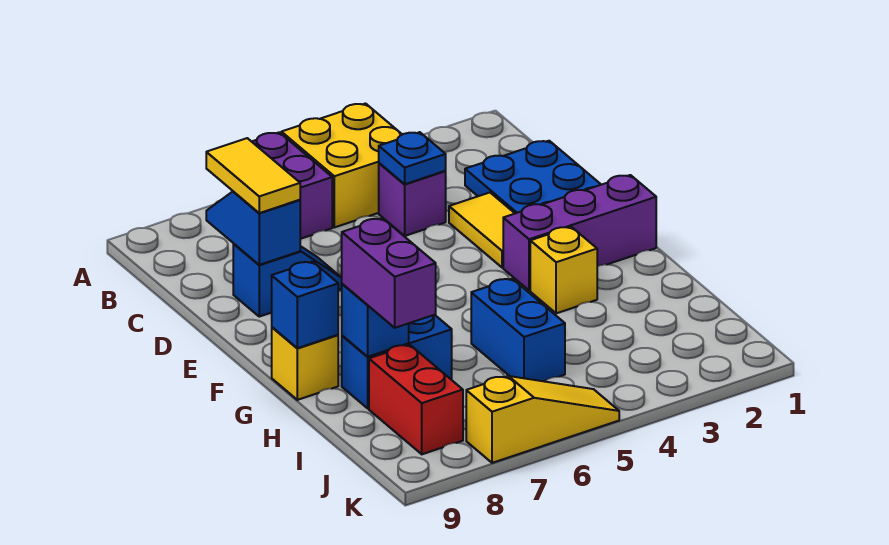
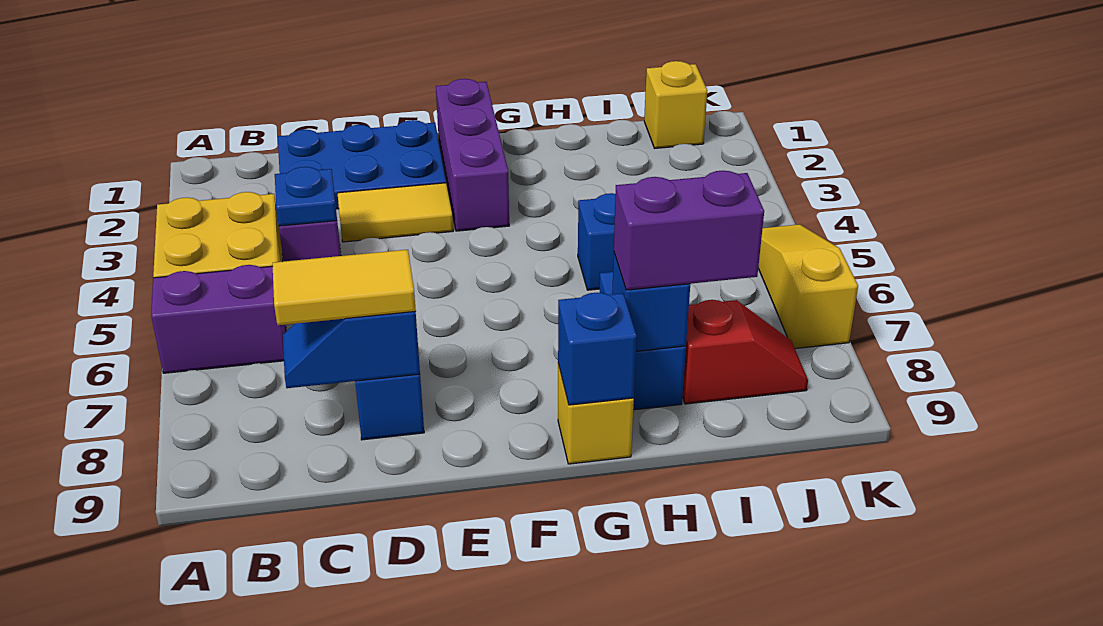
yellow brick G3 level 1 -> yellow brick J1 level 1
red brick I8:J8 level 1 -> red slope I8:J8 level 1 top I

